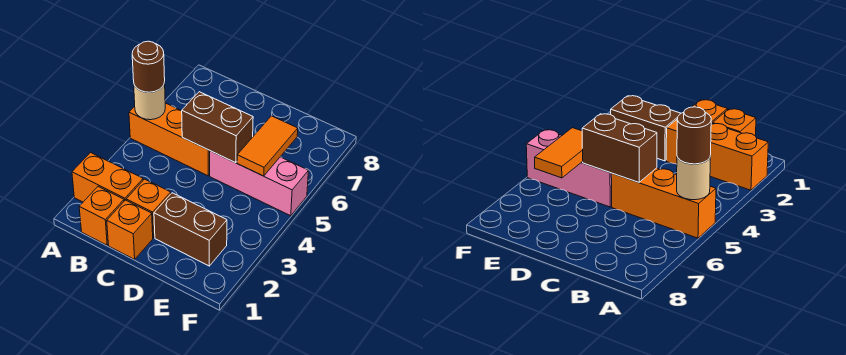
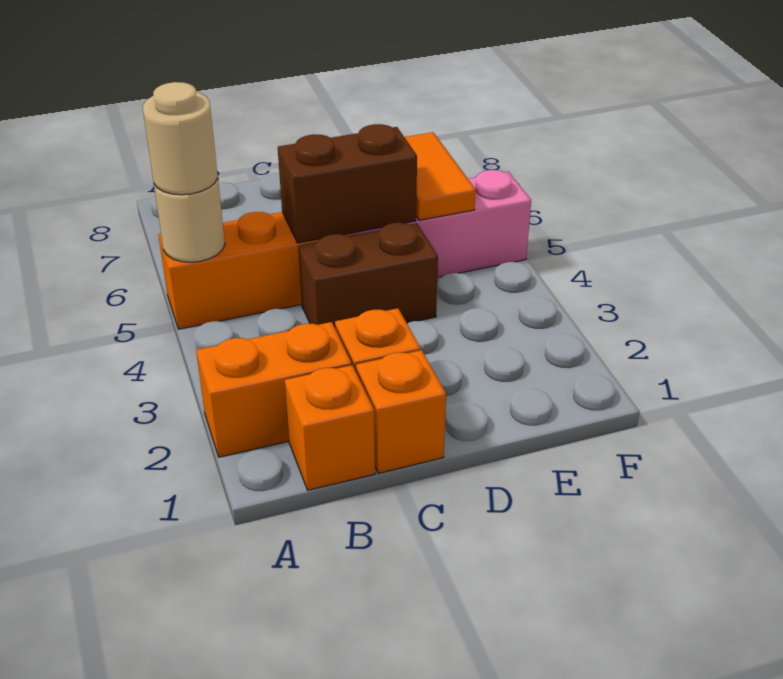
brown round brick A5 level 3 -> tan round brick A5 level 3
brown brick D2:E2 level 1 -> brown brick C4:D4 level 1

